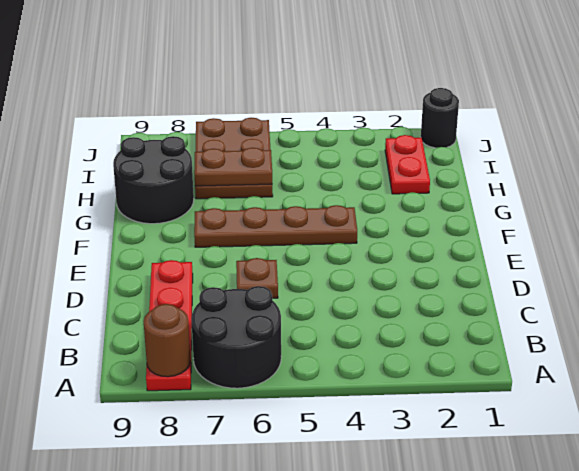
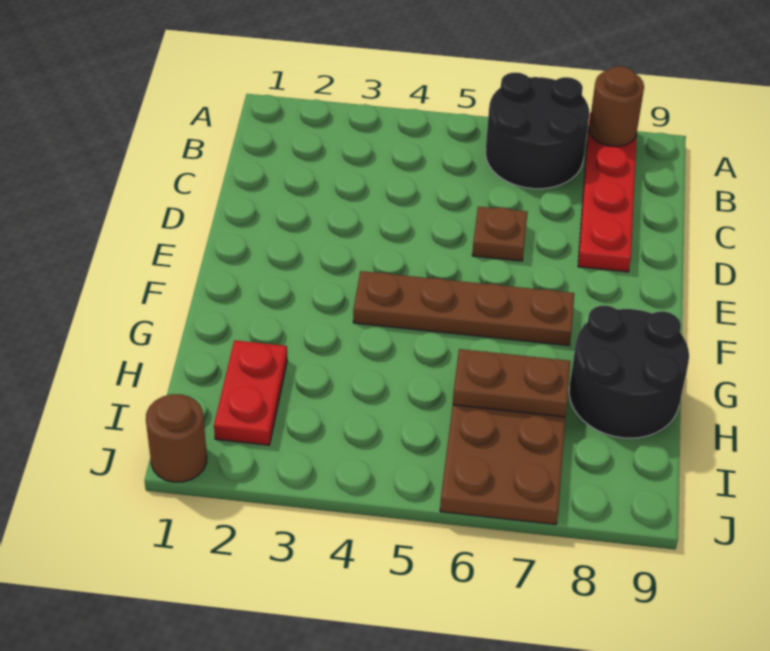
black round brick J1 level 1 -> brown round brick J1 level 1

